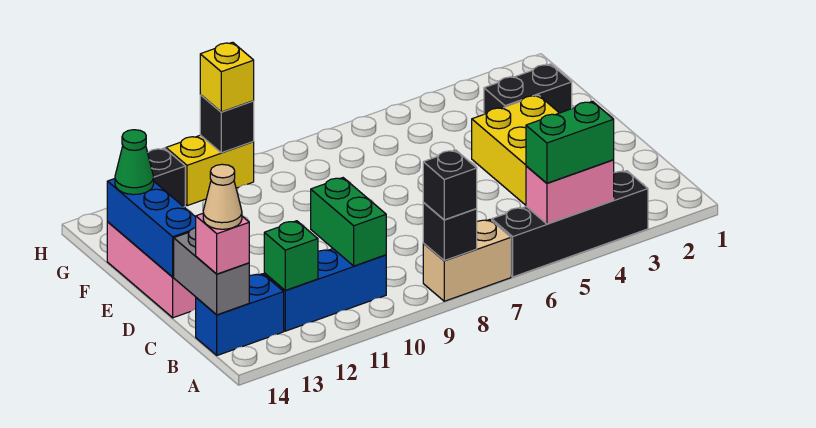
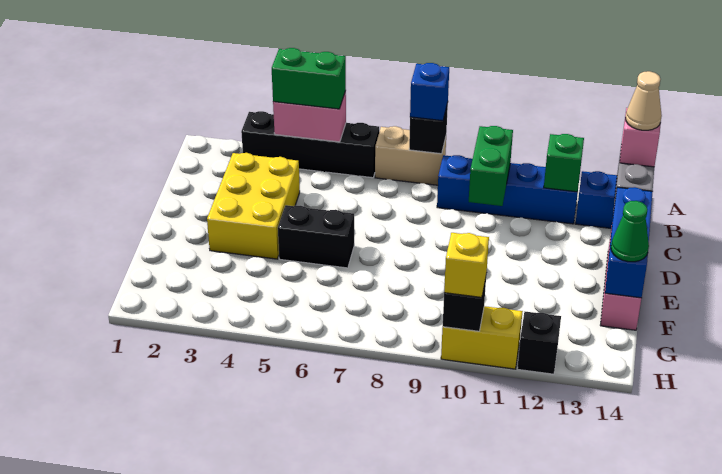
black brick A8 level 3 -> blue brick A8 level 3
blue brick B10:B12 level 1 -> blue brick B9:B12 level 1
black brick F2:F3 level 1 -> black brick E5:E6 level 1

